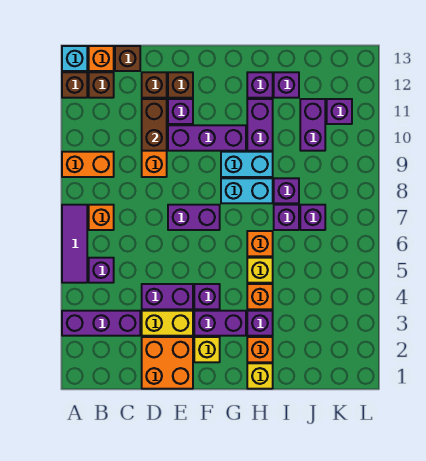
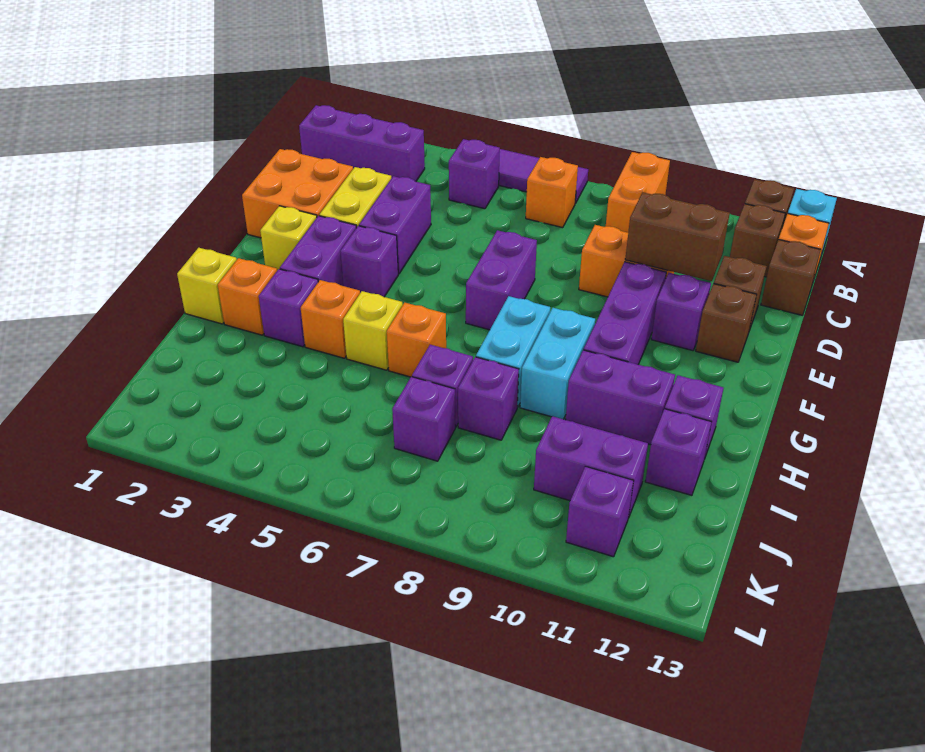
purple brick A3:C3 level 1 -> purple brick B1:B3 level 1

